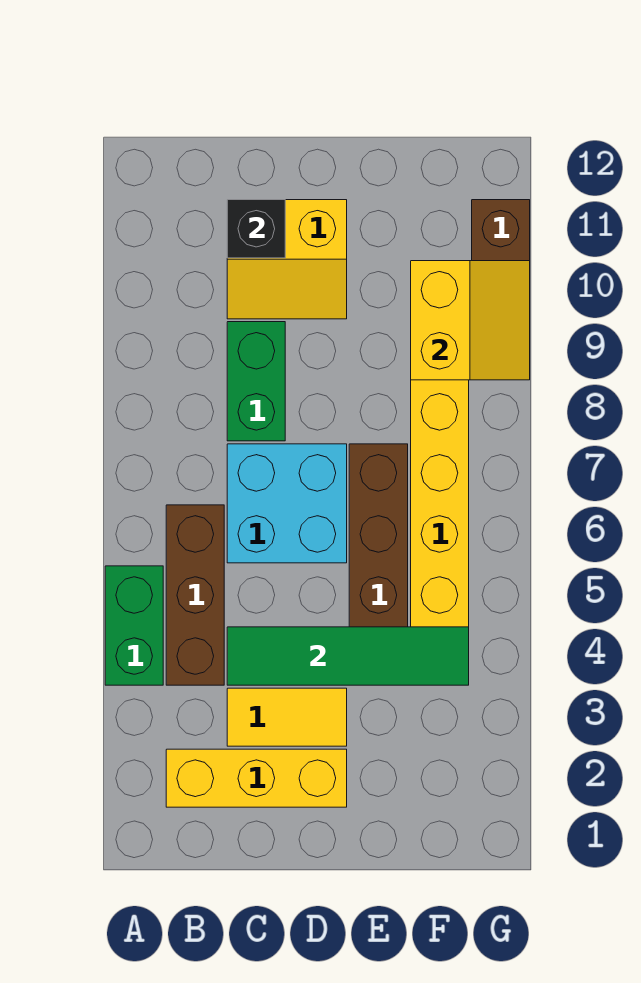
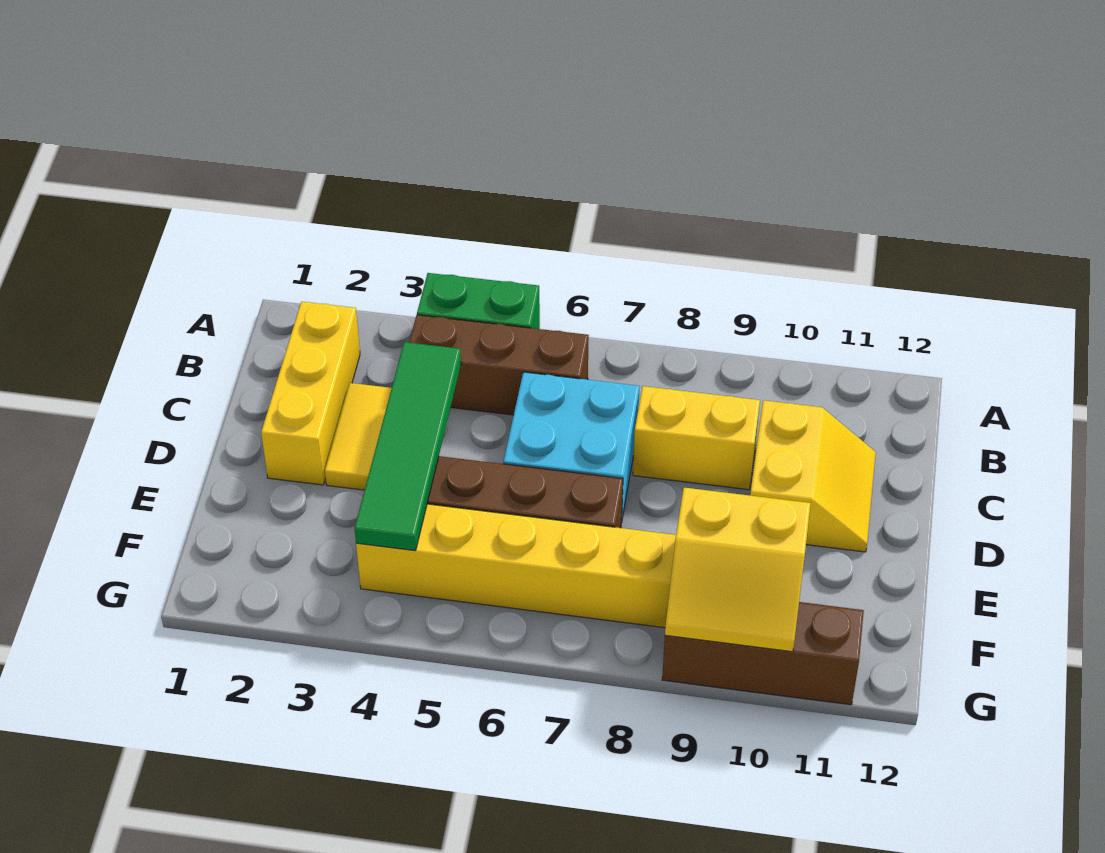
green brick C8:C9 level 1 -> yellow brick C8:C9 level 1
yellow slope C10:D11 level 1 top 11 -> yellow slope C10:D11 level 1 top 10
black brick C11 level 2 -> none

